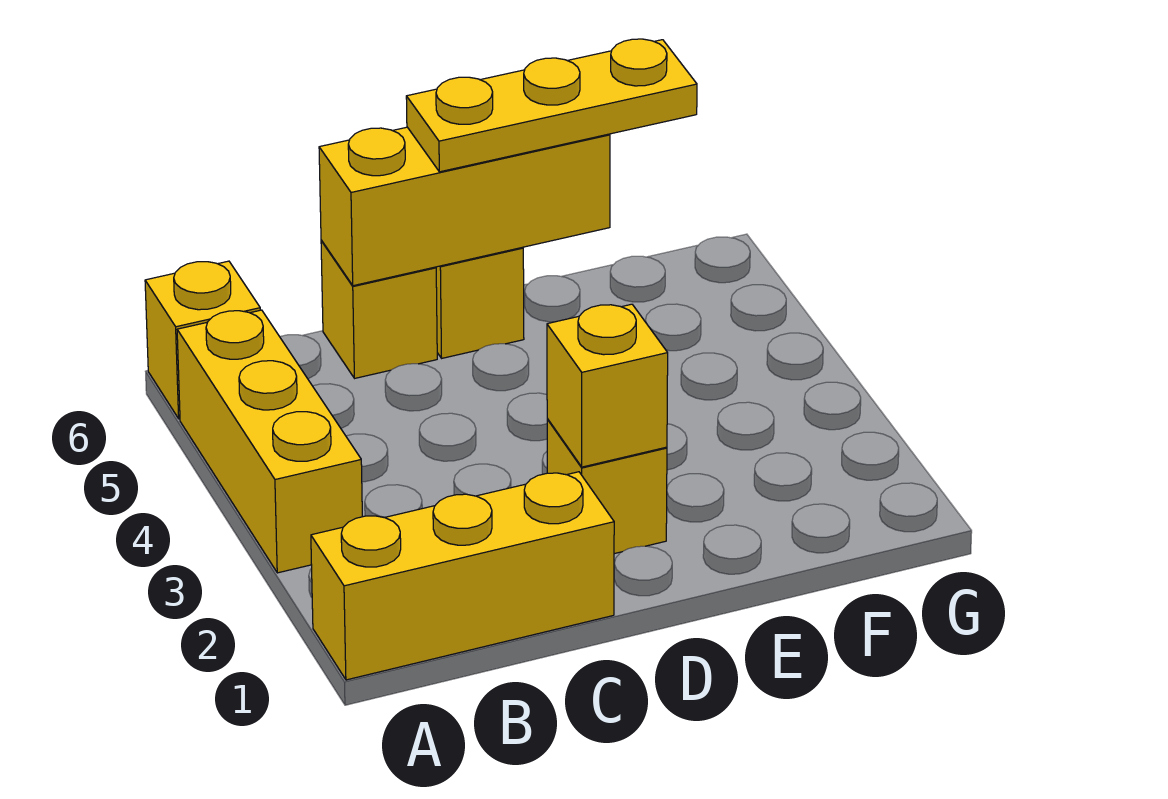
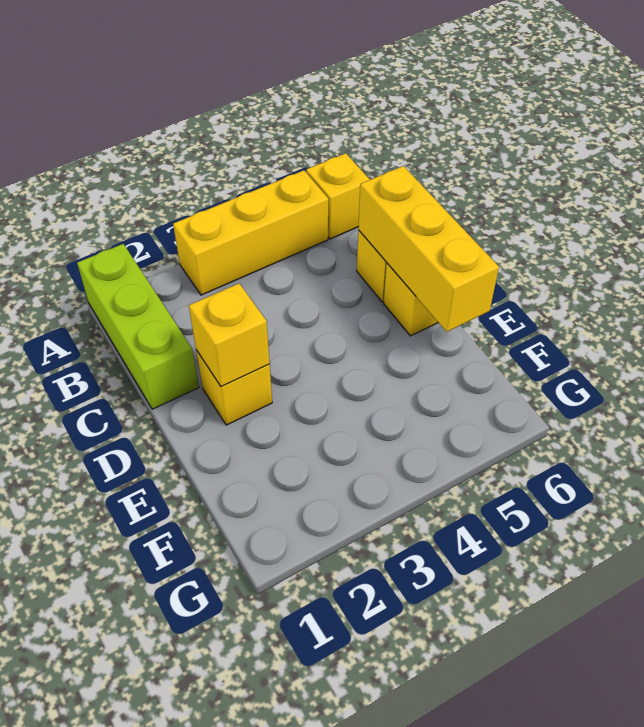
yellow brick A1:C1 level 1 -> lime brick A1:C1 level 1
yellow plate D6:F6 level 3 -> none

